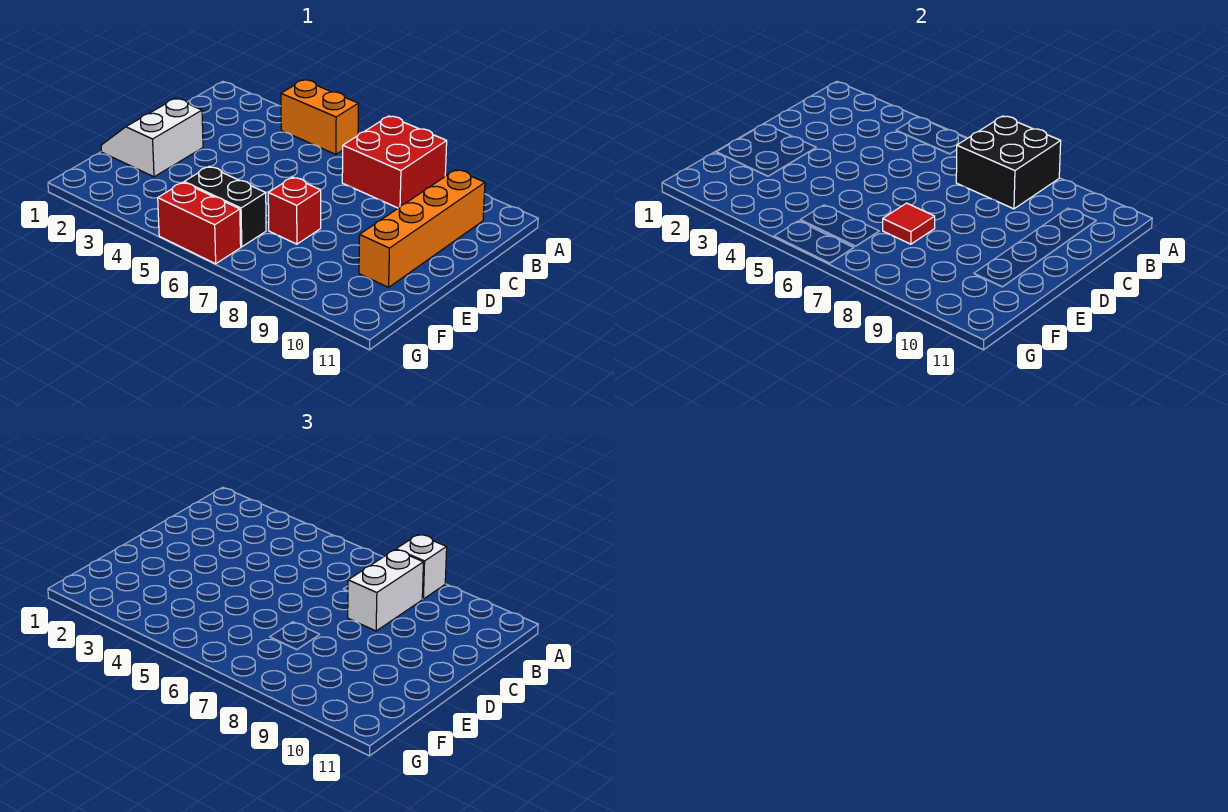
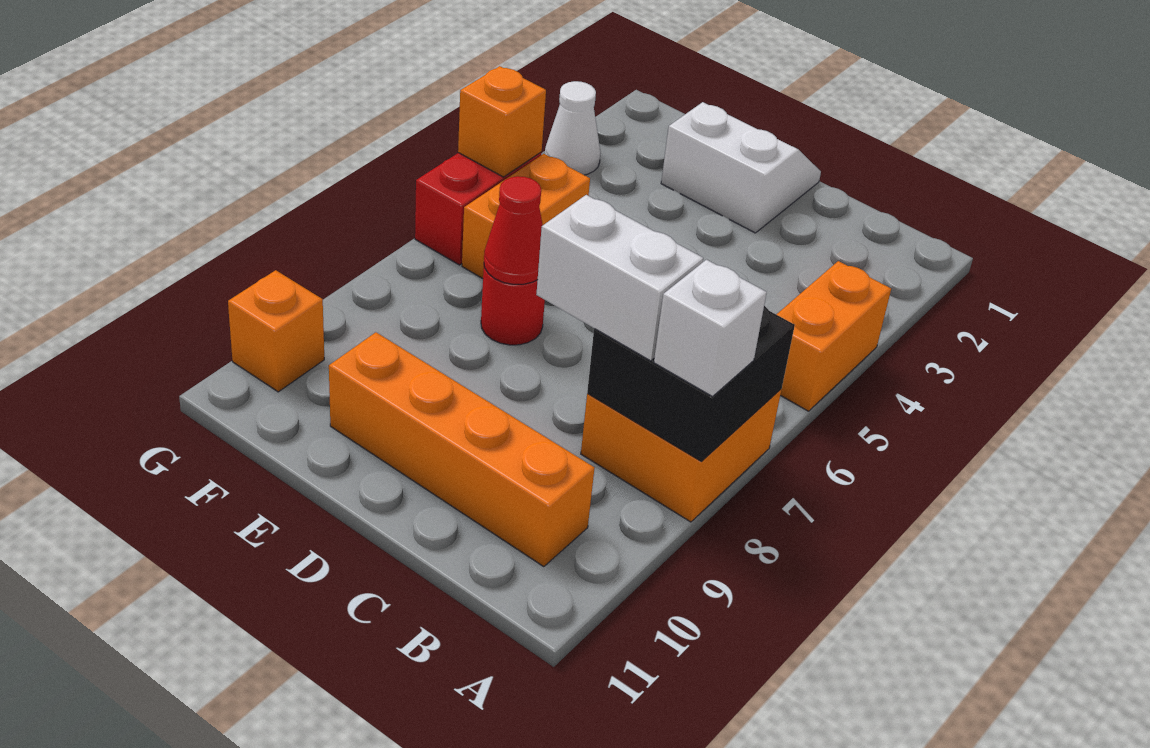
red brick A7:B8 level 1 -> orange brick A7:B8 level 1
red brick E7 level 1 -> red round brick E7 level 1
red tile E7 level 2 -> red cone E7 level 2
black brick F5:F6 level 1 -> orange brick F5:F6 level 1
none -> white cone G3 level 1
none -> orange brick G5 level 2
none -> orange brick G10 level 1

